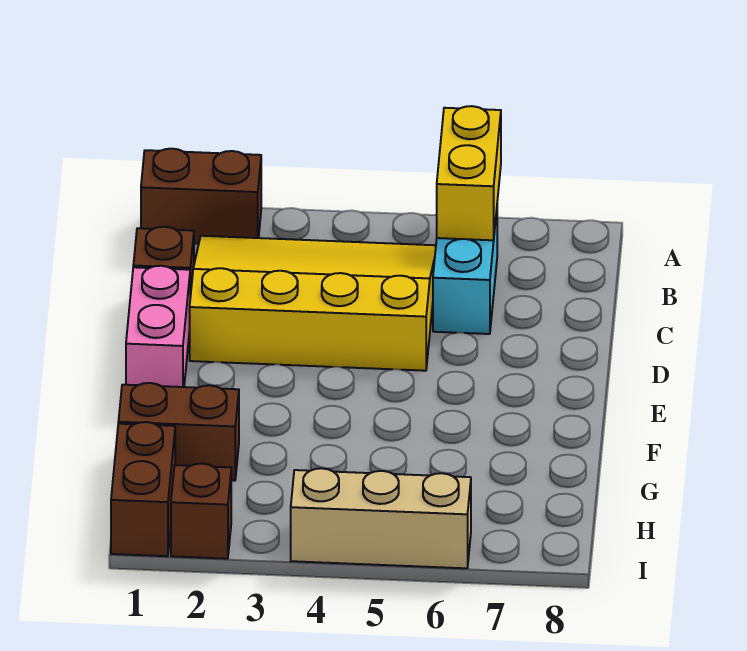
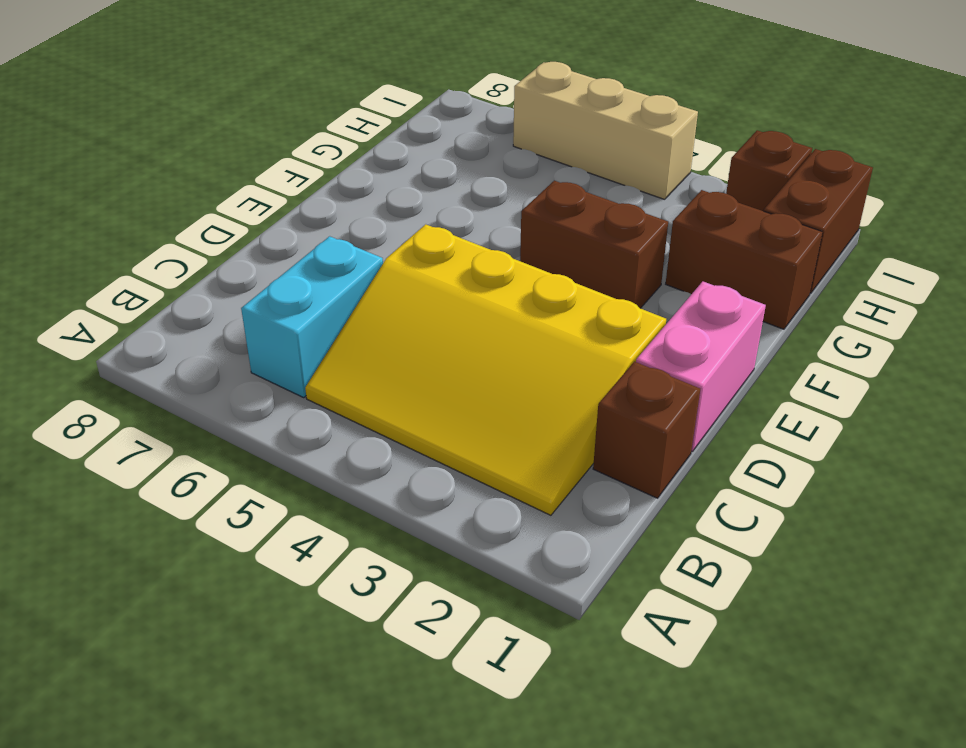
brown brick A1:A2 level 1 -> brown brick F3:F4 level 1
yellow brick A6:B6 level 2 -> none

